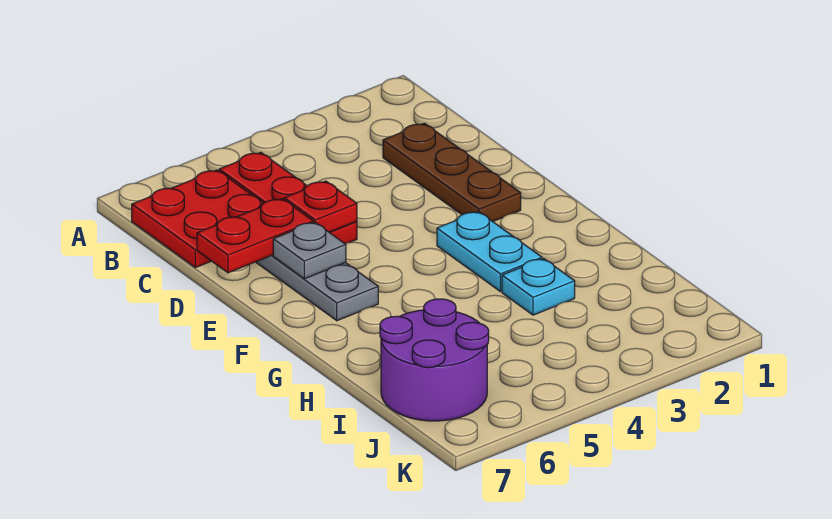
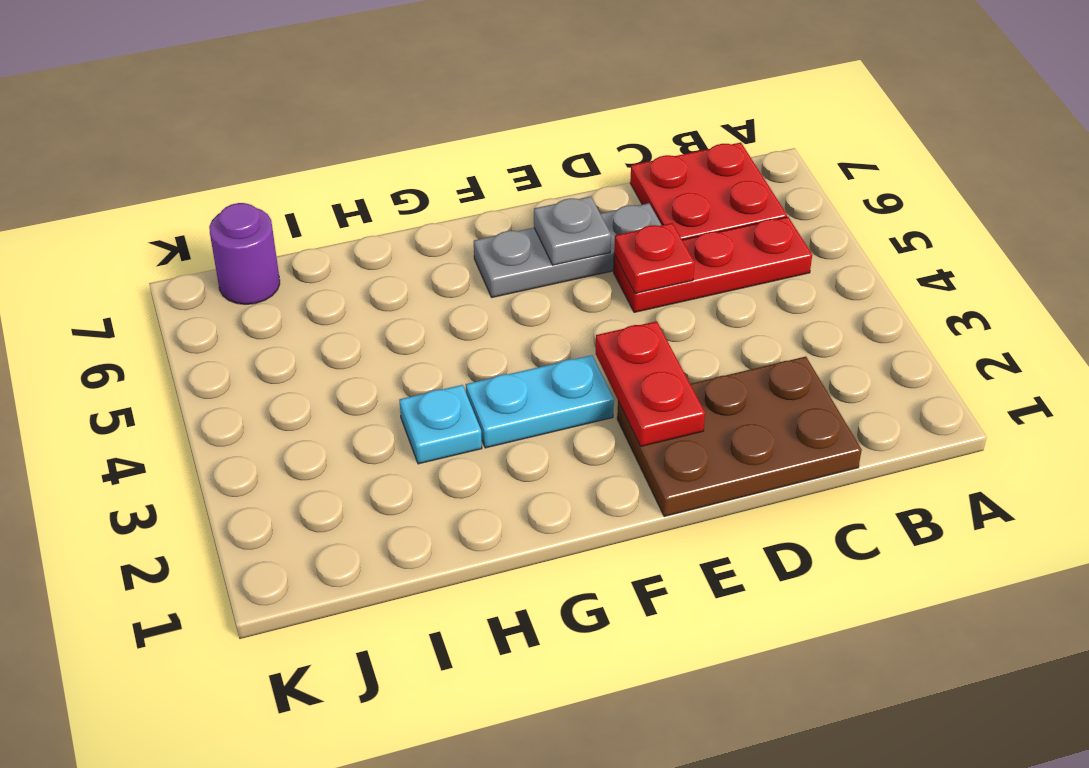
brown plate C2:E2 level 1 -> brown plate C1:E2 level 1
red plate D6:D7 level 2 -> red plate E2:E3 level 2
purple round brick I6:J7 level 1 -> purple round brick J7 level 1

